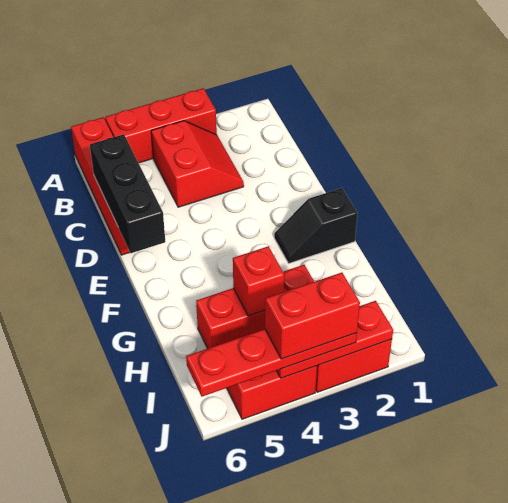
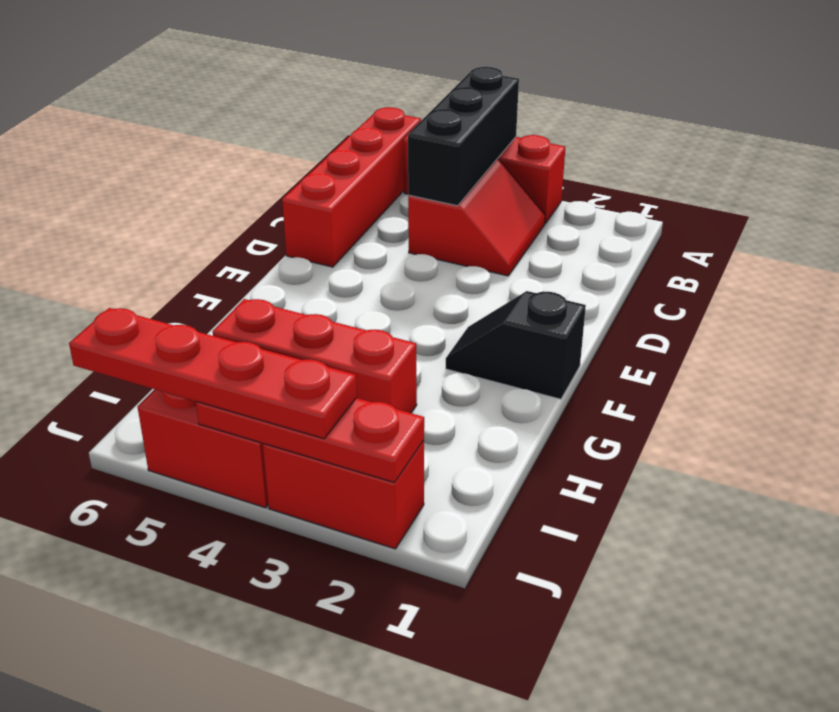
black brick C6:E6 level 2 -> black brick A4:C4 level 2
red brick H4 level 2 -> none
red brick J3:J4 level 4 -> none

